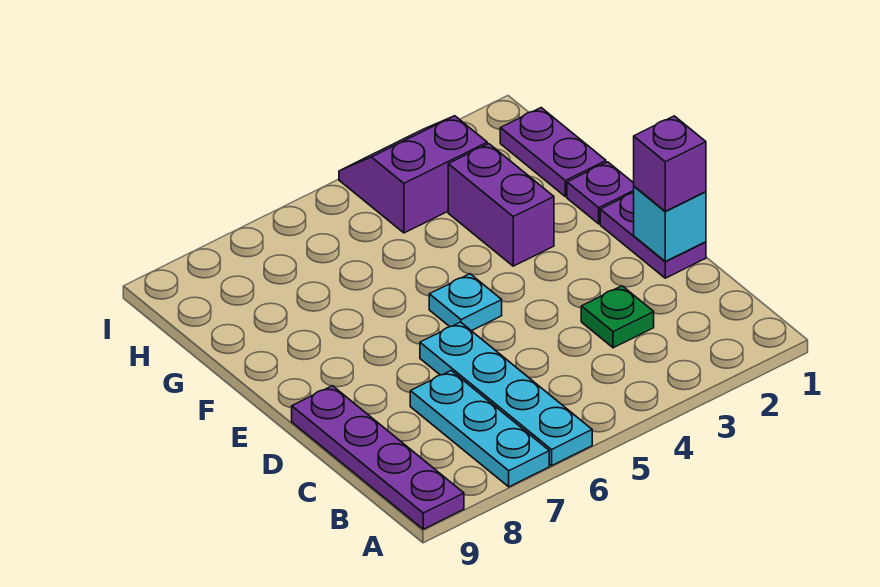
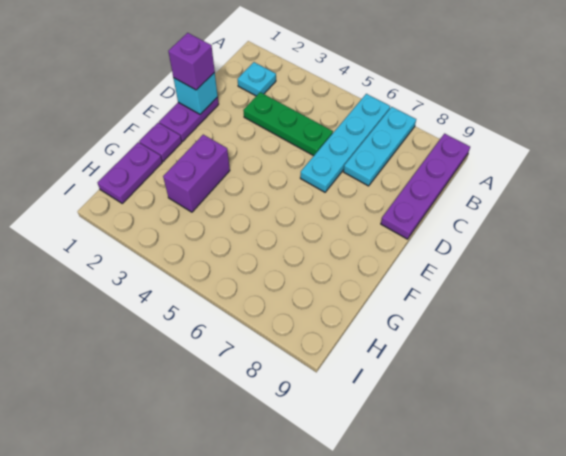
green plate C3 level 1 -> green plate C3:C5 level 1
cyan plate E5 level 1 -> cyan plate B2 level 1
purple slope H3:I4 level 1 top H -> none

